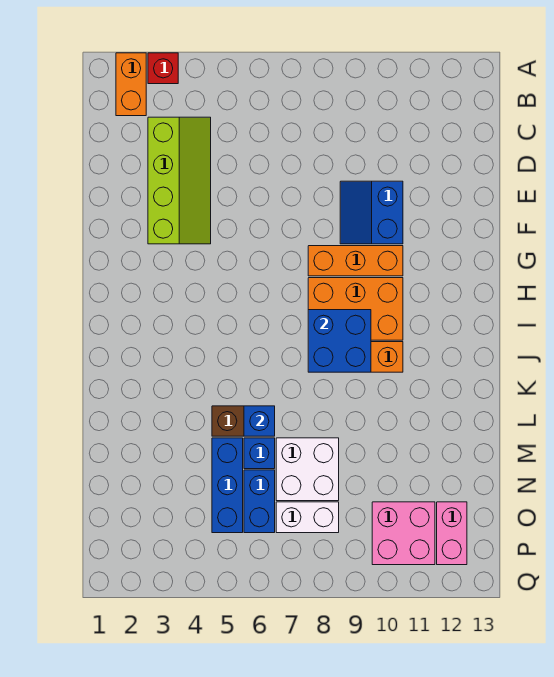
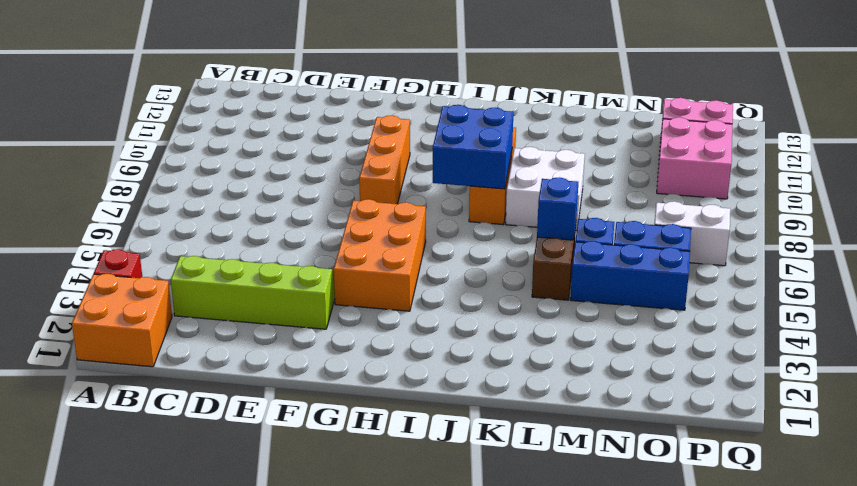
orange brick A2:B2 level 1 -> orange brick A1:B2 level 1
blue slope E9:F10 level 1 top 10 -> none
orange brick H8:I10 level 1 -> orange brick G4:H6 level 1
white brick M7:N8 level 1 -> white brick K8:L9 level 1
white brick O7:O8 level 1 -> white brick O7:P7 level 1

